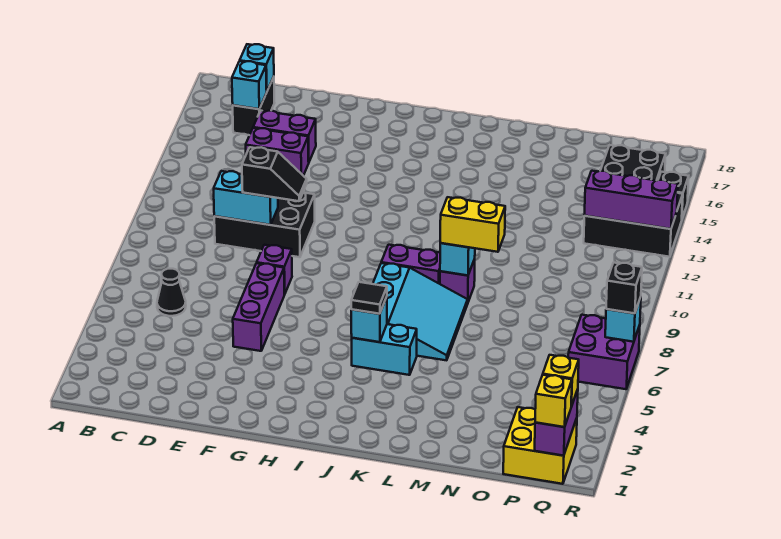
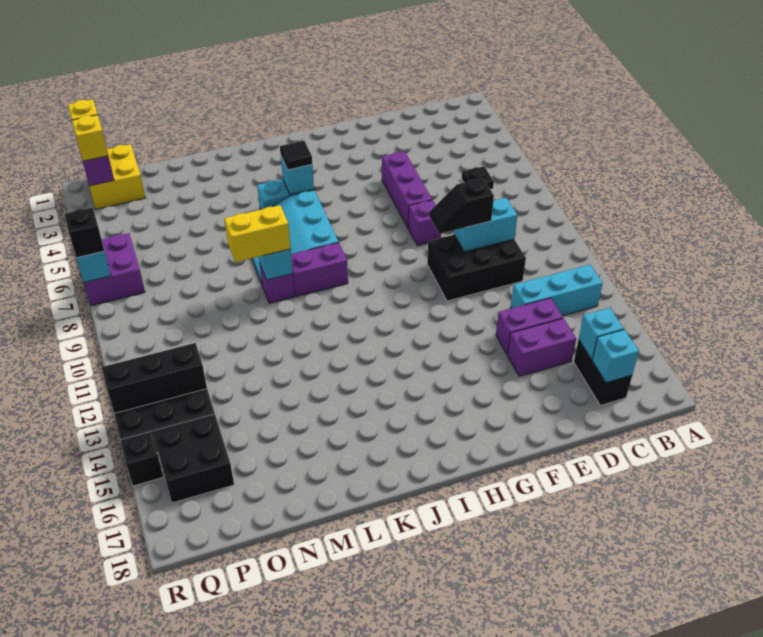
none -> cyan brick B13:D13 level 1
black cone C6 level 1 -> black plate C6 level 1
purple brick P13:R13 level 2 -> black brick P13:R13 level 2

